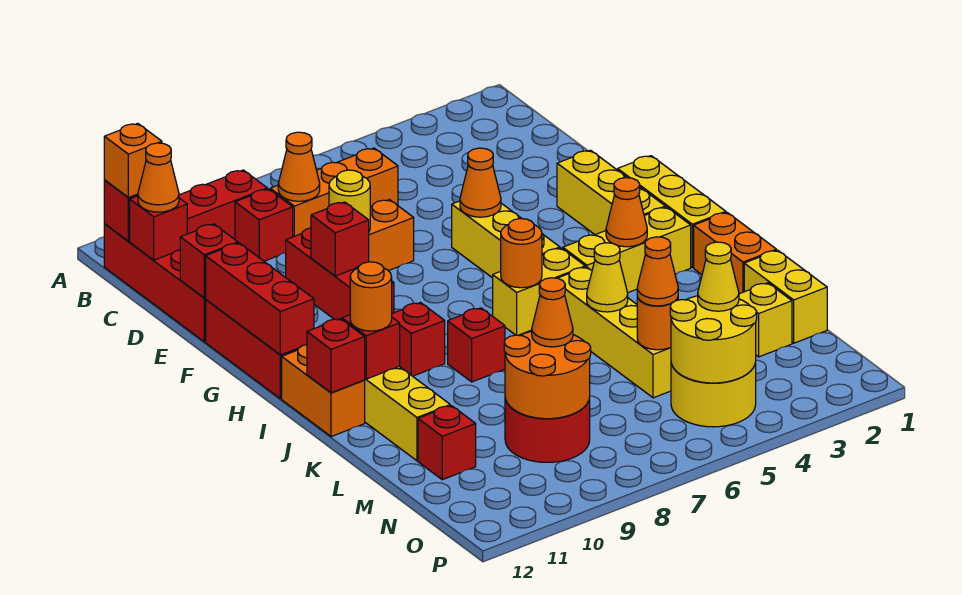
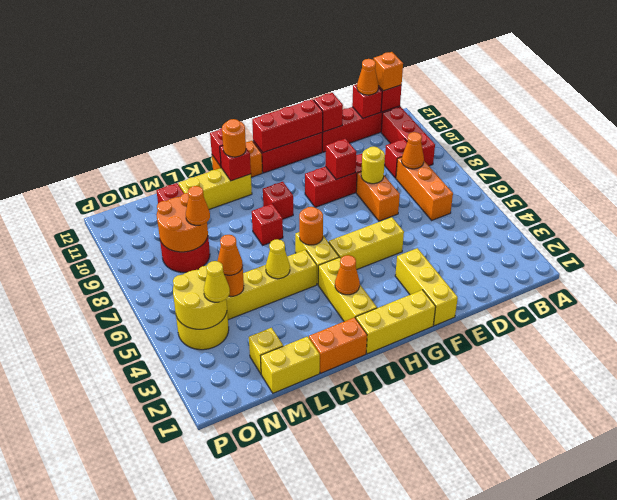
yellow brick F2:H2 level 1 -> yellow brick F1:F3 level 1
orange cone F5 level 2 -> none

